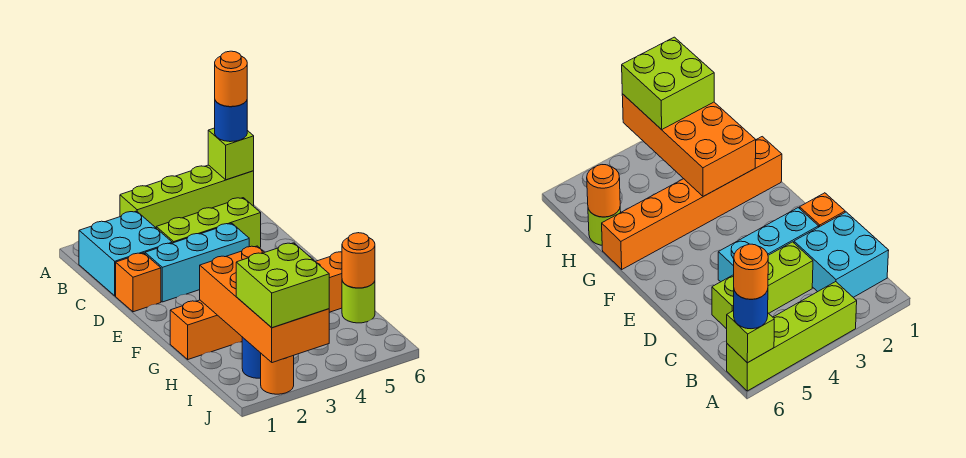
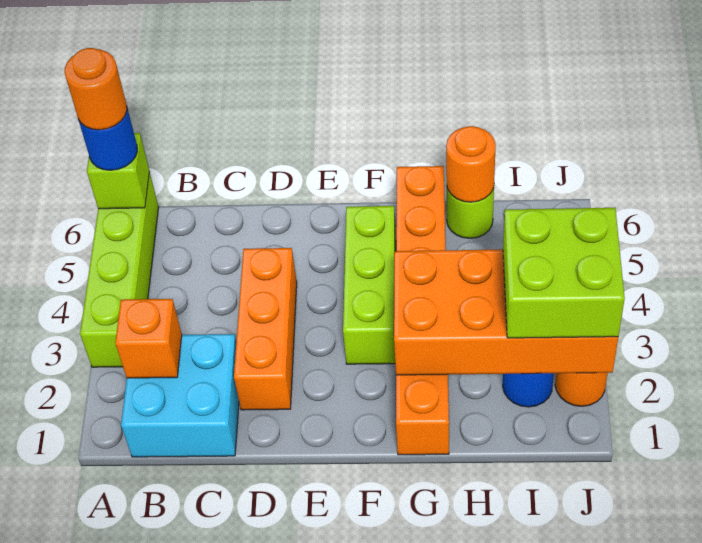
lime brick C3:C5 level 1 -> lime brick F3:F5 level 1
orange brick D1 level 1 -> orange brick B2 level 2
cyan brick D2:D4 level 1 -> orange brick D2:D4 level 1

